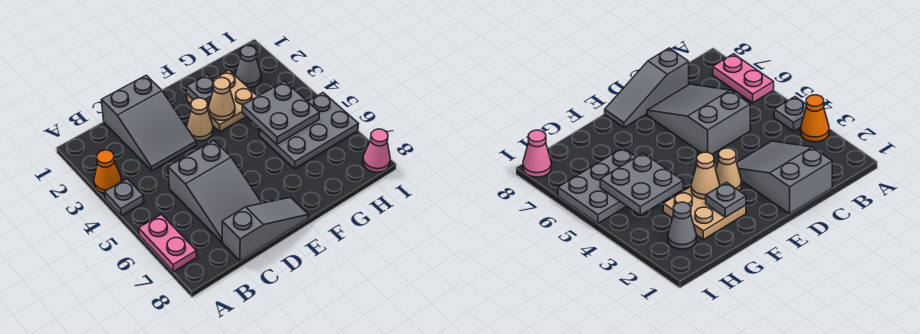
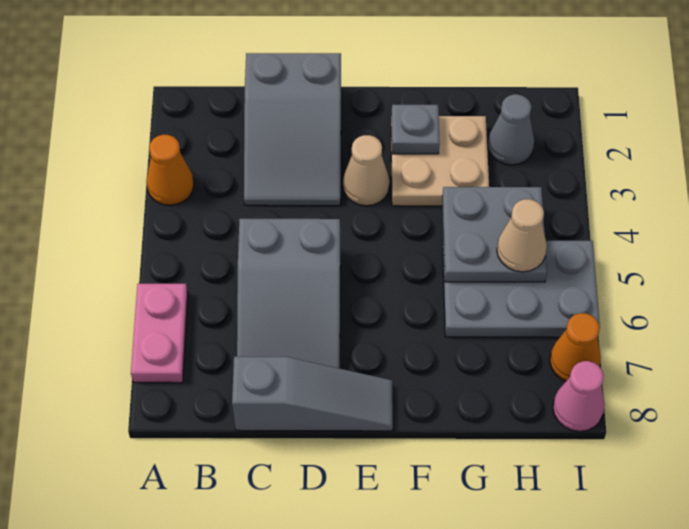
grey plate A4 level 1 -> none
tan cone F3 level 2 -> tan cone H5 level 3
none -> orange cone I7 level 1

